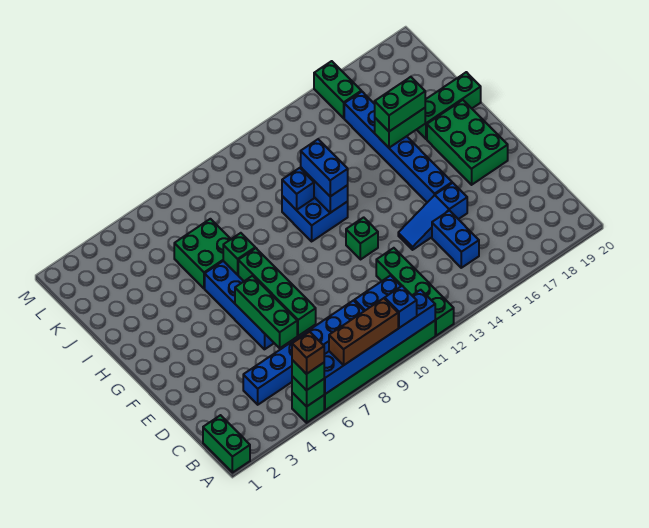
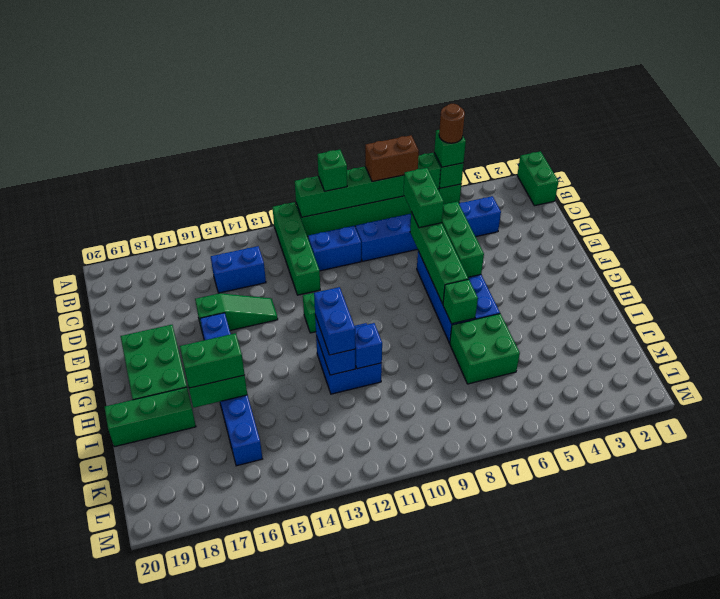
brown brick A5 level 4 -> brown round brick A5 level 4
blue brick A6:A11 level 2 -> green brick A6:A11 level 2
brown brick A7:A9 level 3 -> brown brick A7:A8 level 3
blue brick A10 level 3 -> green brick A10 level 3
blue brick C15:D15 level 1 -> blue brick C14:C15 level 1
blue slope E14:E16 level 1 top 16 -> green slope E14:E16 level 1 top 16
green brick L16:M16 level 1 -> green brick C7:D7 level 3

